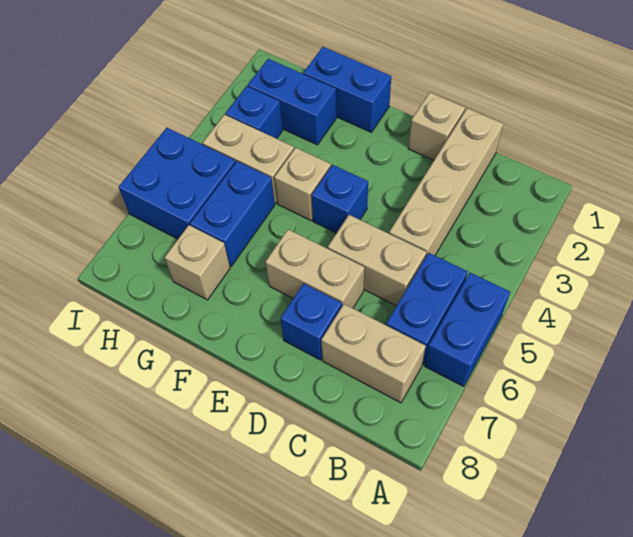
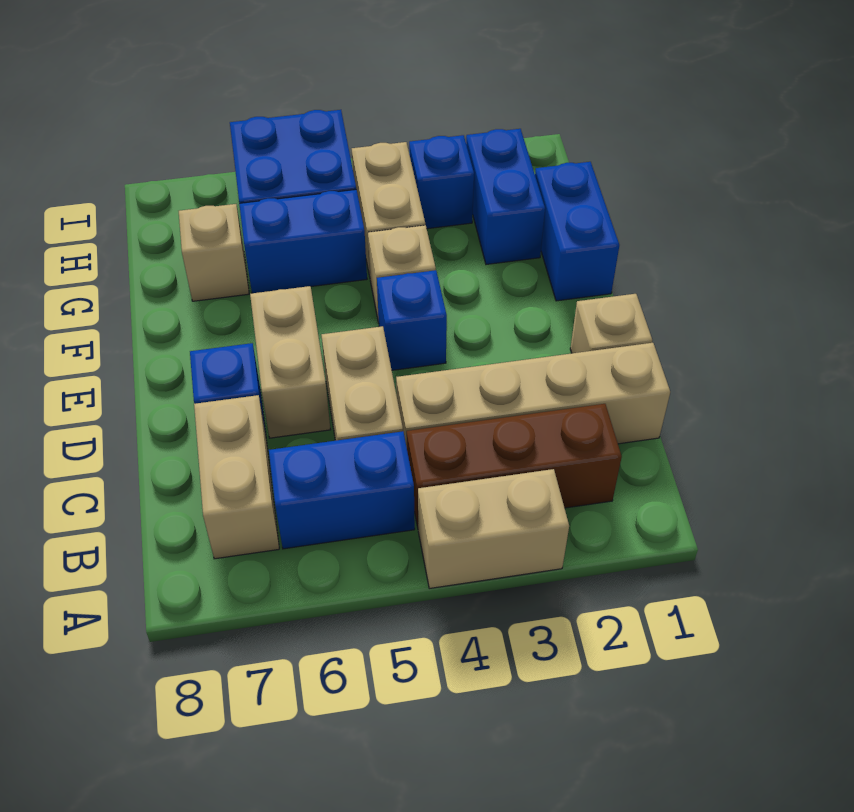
none -> tan brick A3:A4 level 1
blue brick A5:A6 level 1 -> none
none -> brown brick B2:B4 level 1

